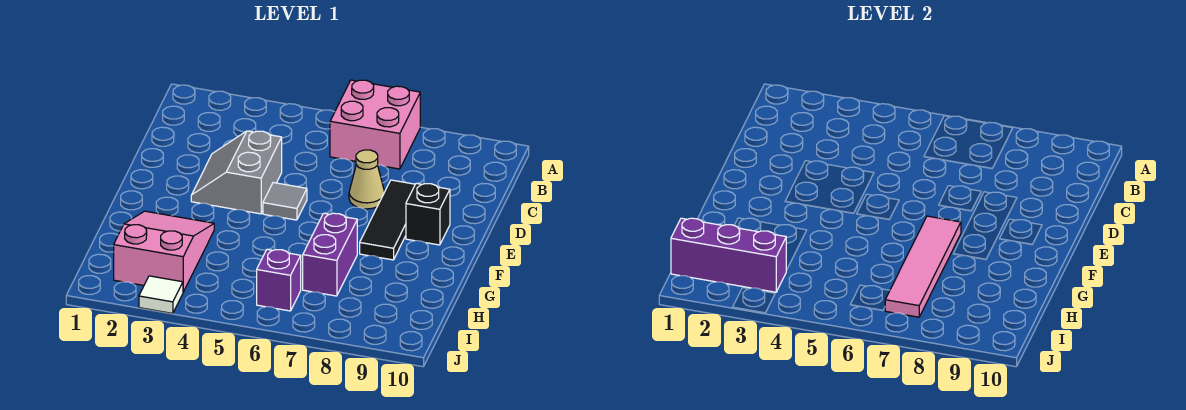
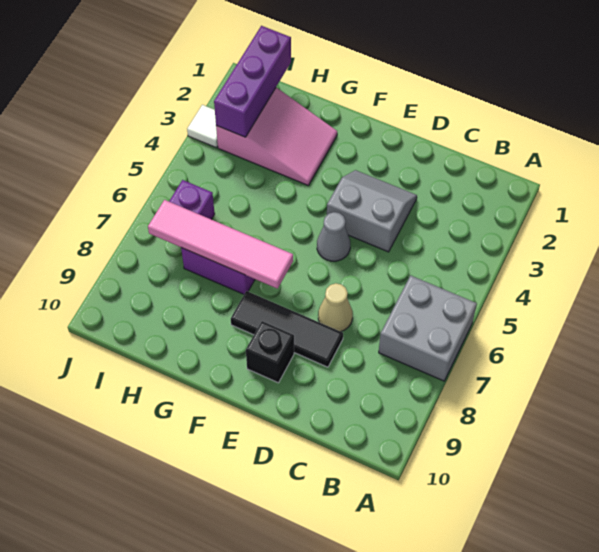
pink brick A6:B7 level 1 -> grey brick A6:B7 level 1
grey tile E5 level 1 -> grey cone E5 level 1

